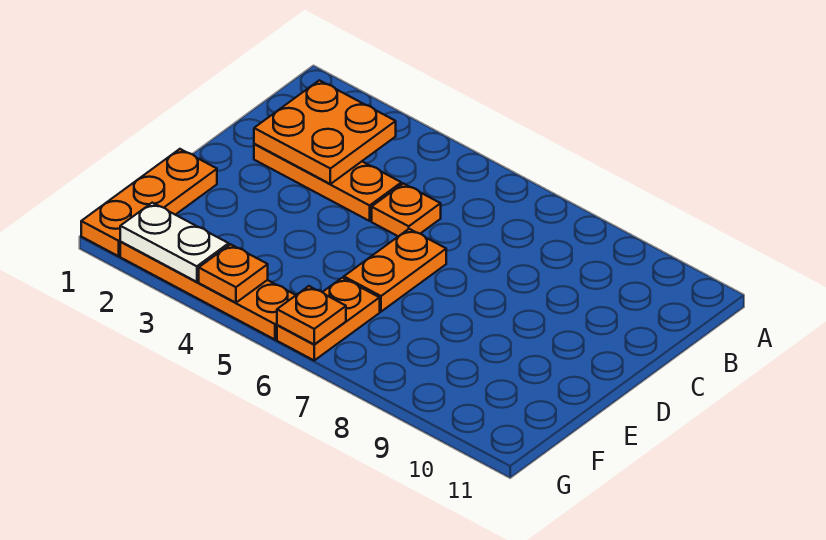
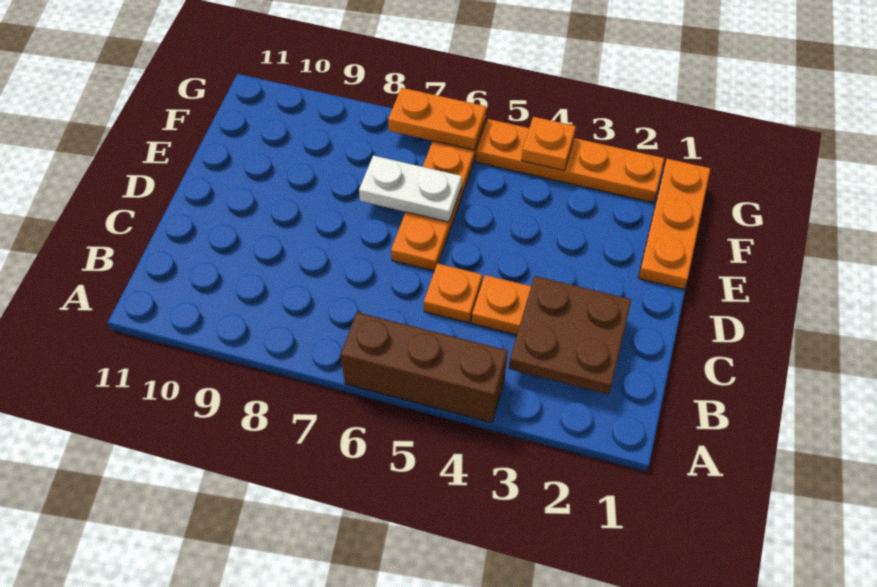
none -> brown brick A4:A6 level 1
orange plate B2:C3 level 2 -> brown plate B2:C3 level 2
white plate G2:G3 level 2 -> white plate E6:E7 level 2
orange plate G6 level 2 -> orange plate G6:G7 level 2

